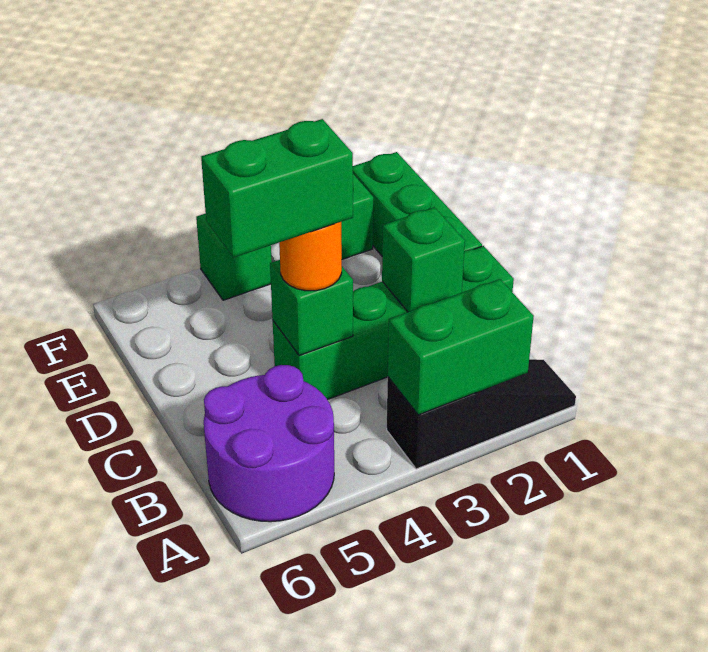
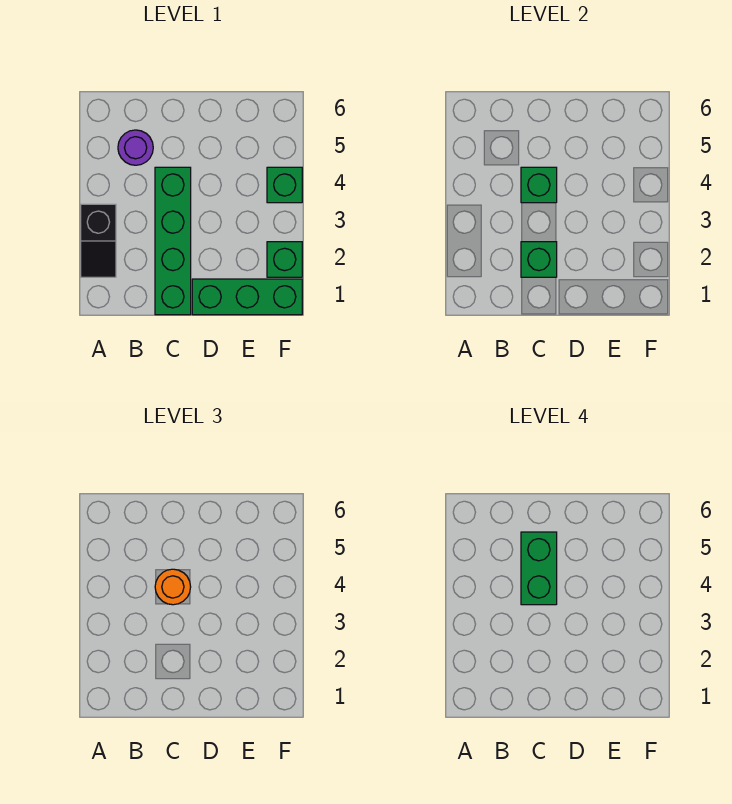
black slope A1:A3 level 1 top 3 -> black slope A2:A3 level 1 top 3
green brick A2:A3 level 2 -> none
purple round brick A5:B6 level 1 -> purple round brick B5 level 1

